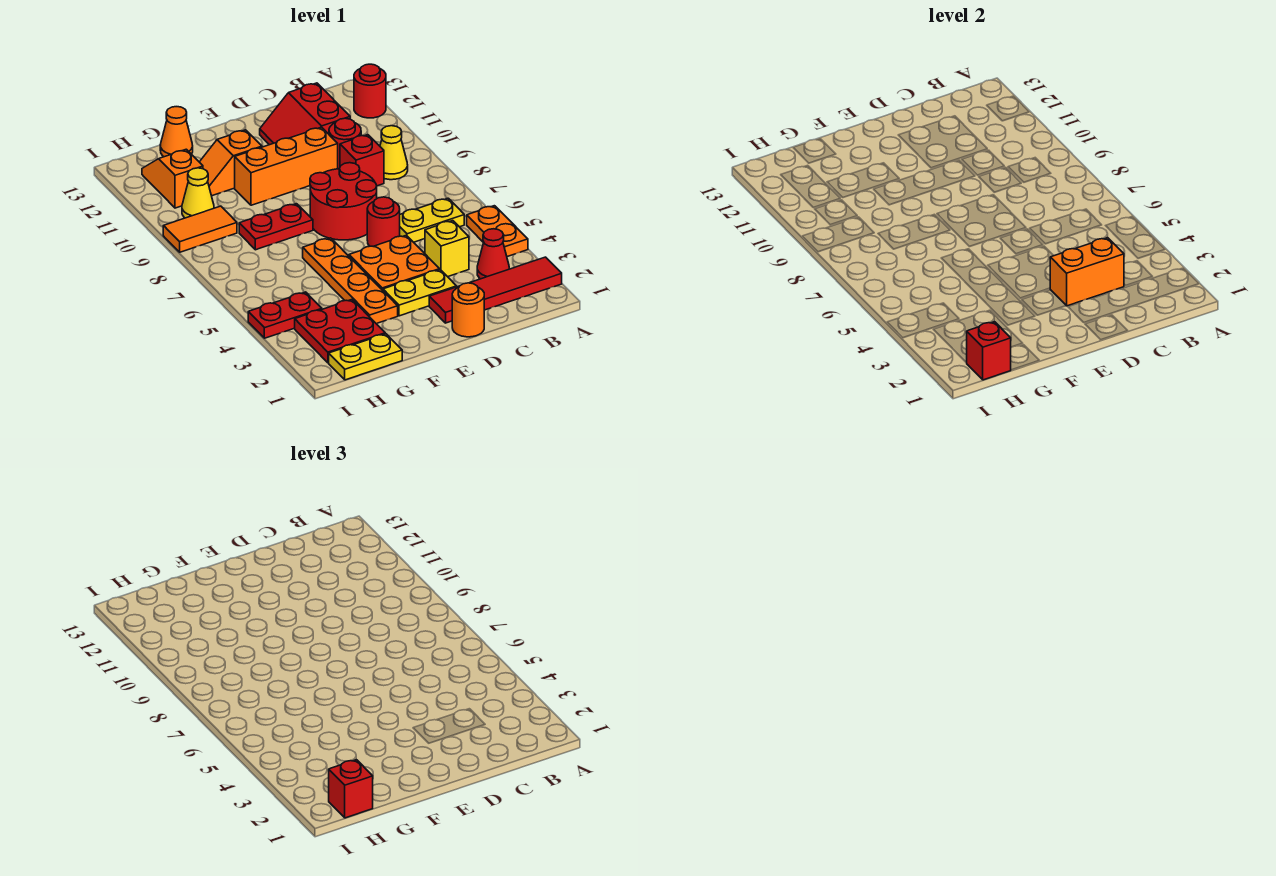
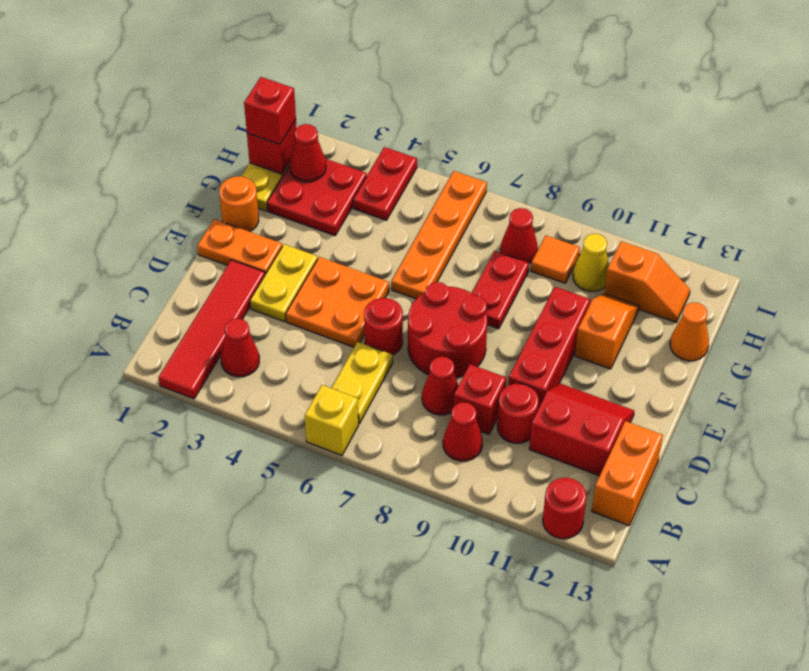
orange plate A4:A5 level 1 -> orange plate E1:E2 level 1
yellow cone B9 level 1 -> red cone B9 level 1
orange brick C3:D3 level 2 -> orange brick B13:C13 level 1
yellow brick C4 level 1 -> yellow brick A6 level 1
none -> red cone C8 level 1
orange round brick D1 level 1 -> orange round brick F1 level 1
orange brick D10:F10 level 1 -> red brick D10:F10 level 1
orange plate F3:F6 level 1 -> orange plate F6:I6 level 1
none -> red cone H2 level 2
none -> red cone H8 level 1
orange tile H9:I9 level 1 -> orange tile H9 level 1

